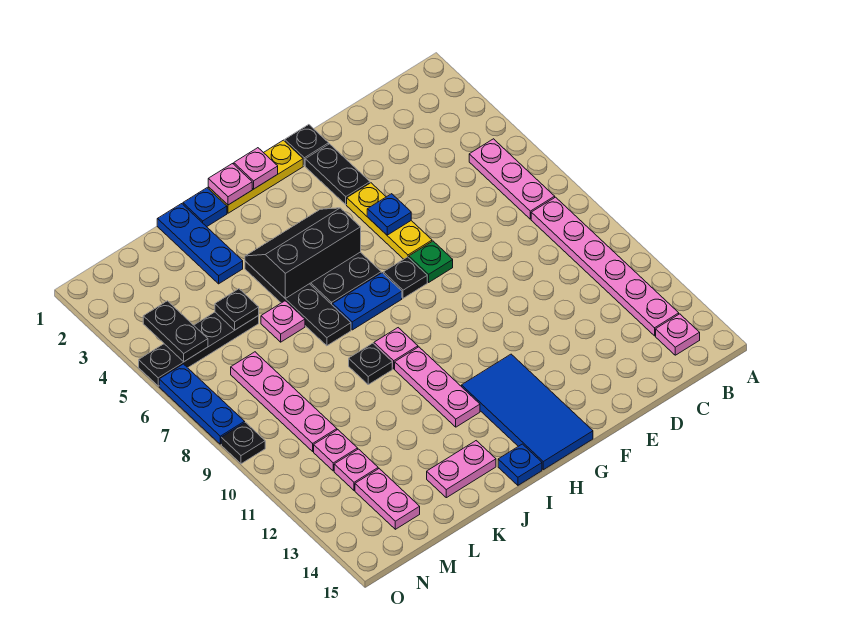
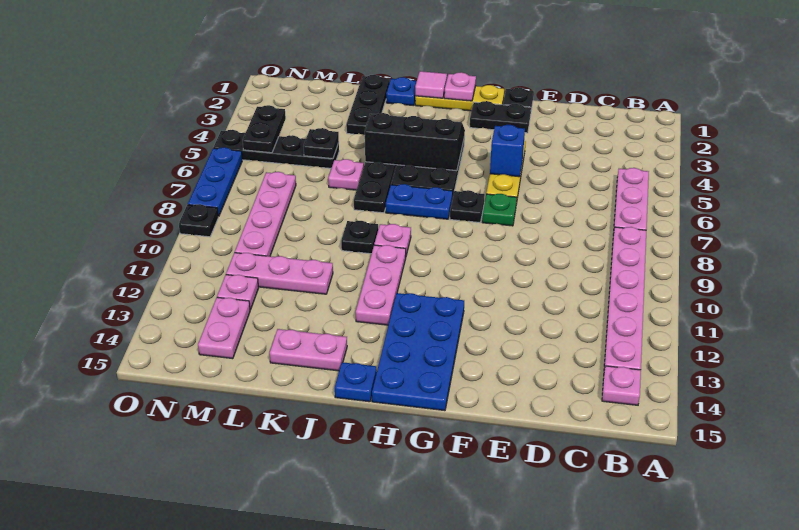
black plate F2:F3 level 1 -> black plate F2:G2 level 1
blue plate F5 level 2 -> blue brick F5 level 2
blue tile G12:H15 level 1 -> blue plate G12:H15 level 1
pink plate I1 level 2 -> pink tile I1 level 2
blue plate K1:K3 level 1 -> black plate K1:K3 level 1
pink plate M11 level 1 -> pink plate K11:M11 level 1

